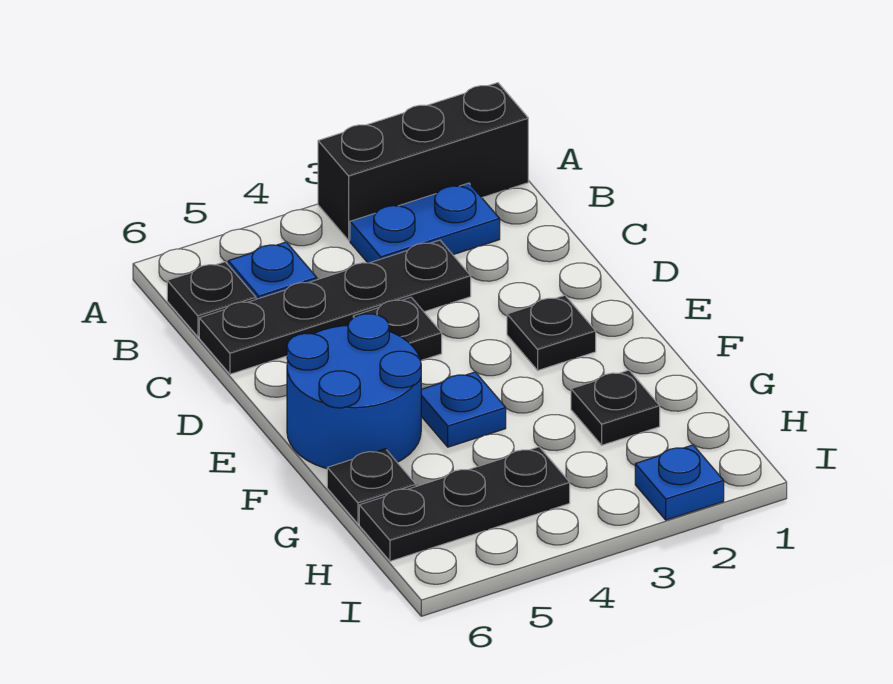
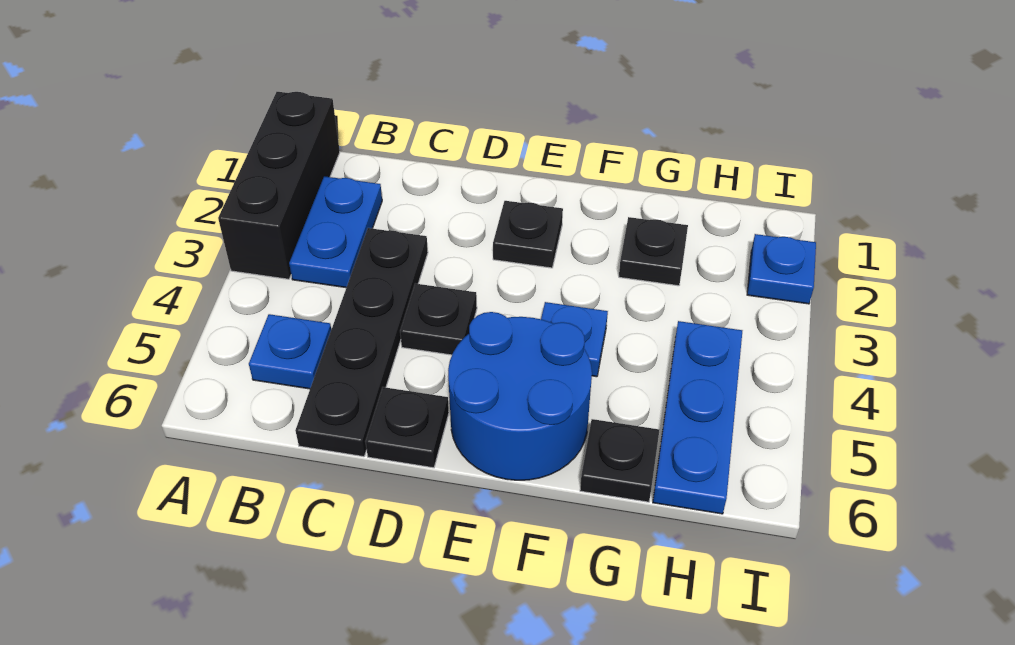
black plate B6 level 1 -> black plate D6 level 1
black plate H4:H6 level 1 -> blue plate H4:H6 level 1

